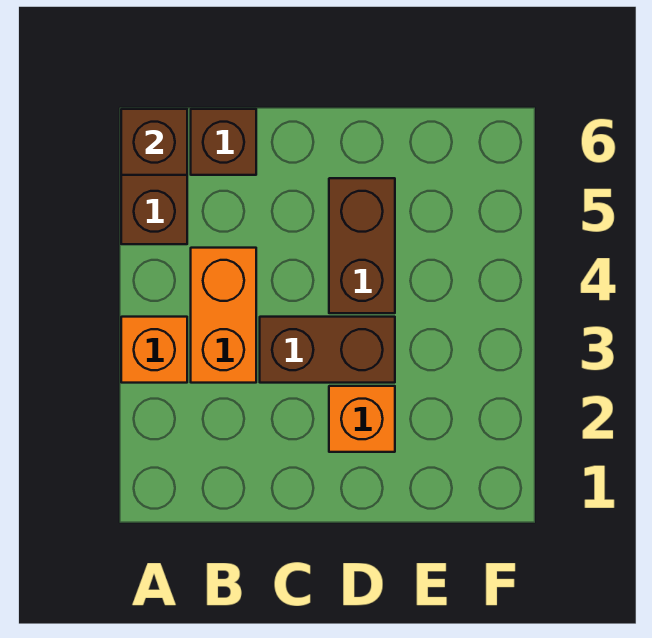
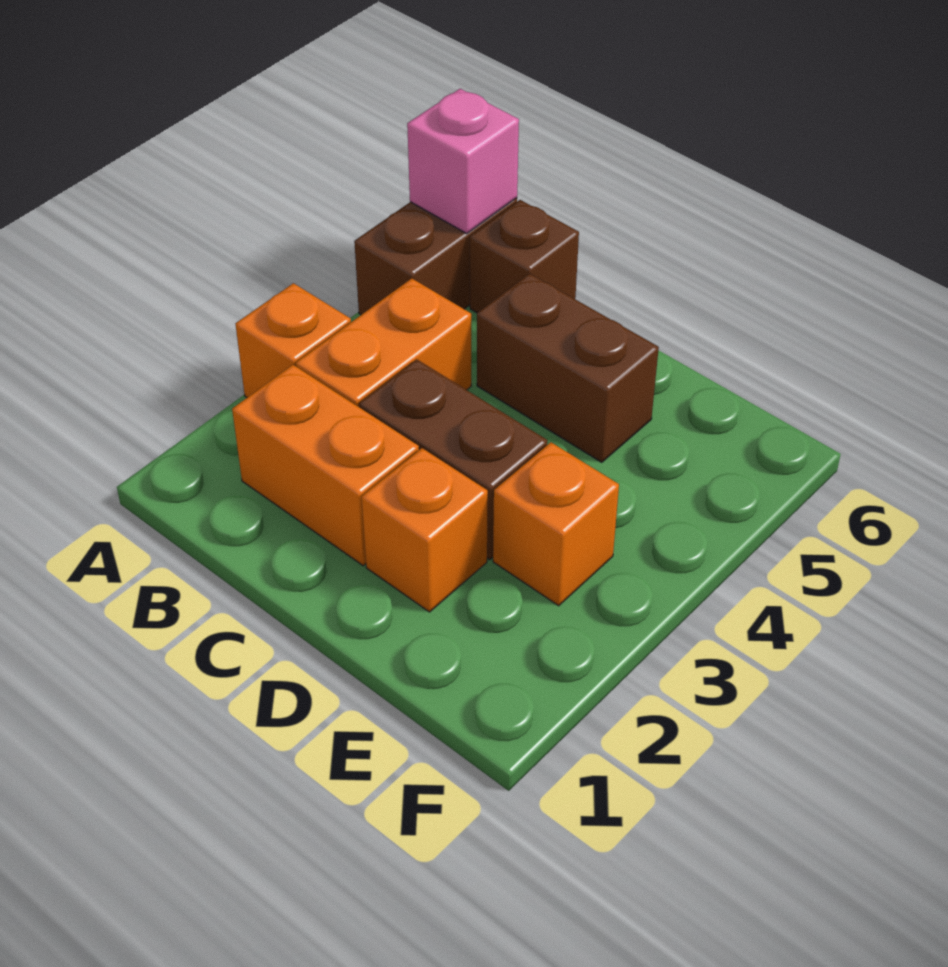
brown brick A6 level 2 -> pink brick A6 level 2
none -> orange brick B2:C2 level 1
brown brick D4:D5 level 1 -> brown brick C5:D5 level 1
none -> orange brick E3 level 1

